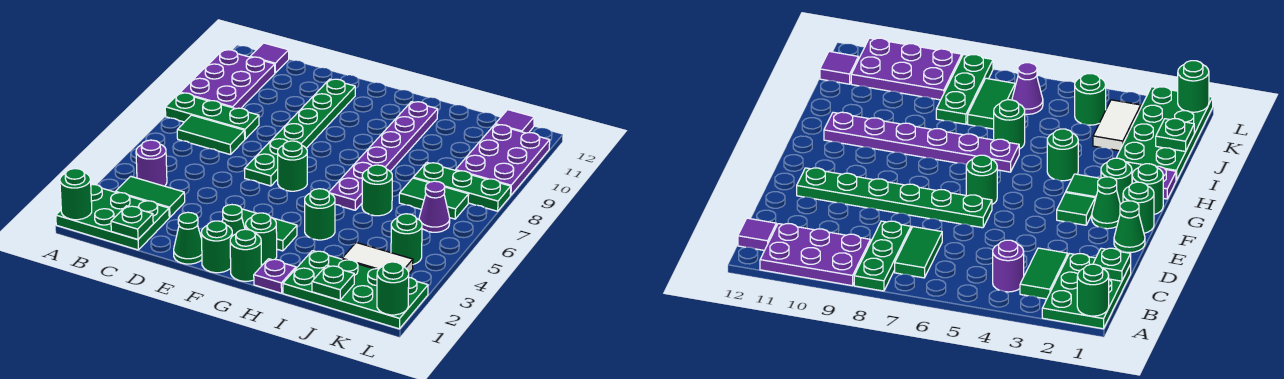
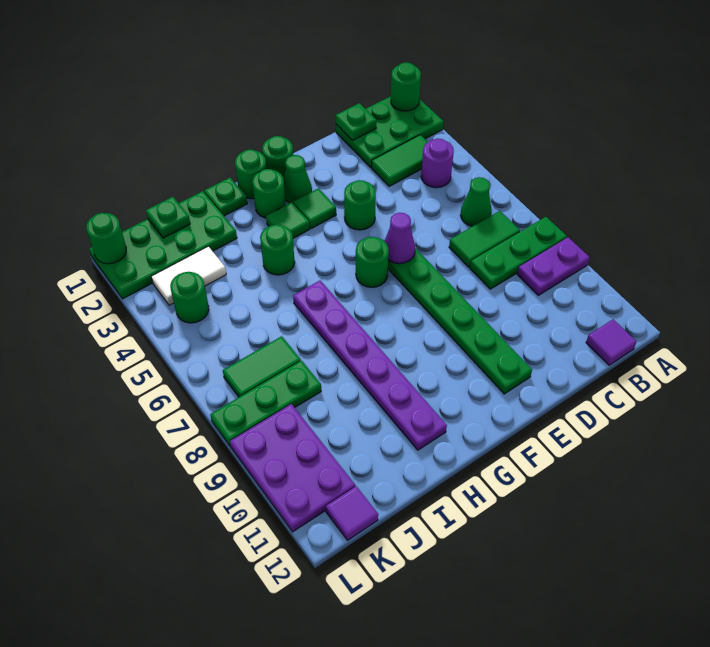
purple plate A9:B11 level 1 -> purple plate A9:B9 level 1
green cone E1 level 1 -> green cone B6 level 1
purple plate H1 level 1 -> green plate H1 level 1
green round brick I6 level 1 -> green round brick E4 level 1
purple cone K6 level 1 -> purple cone E6 level 2

